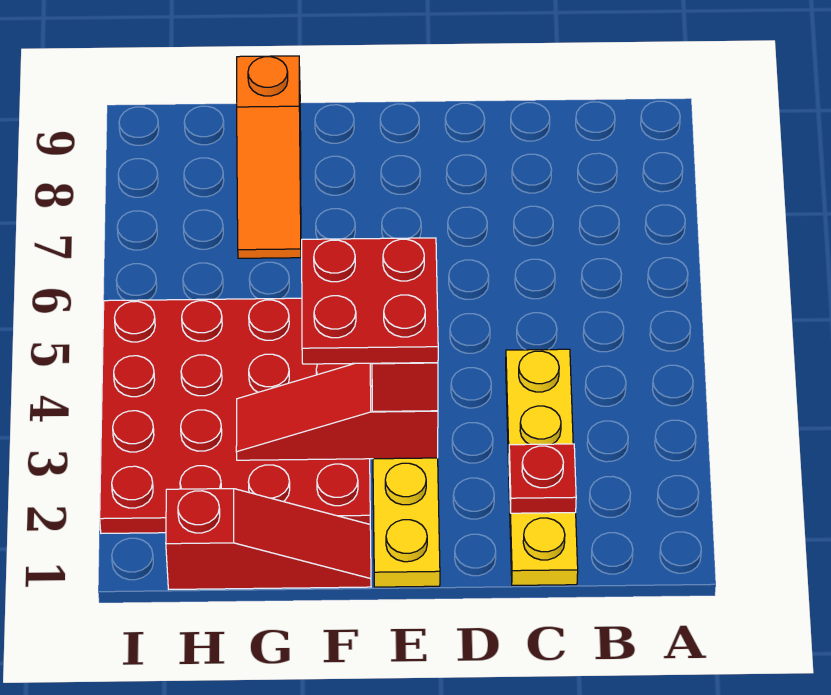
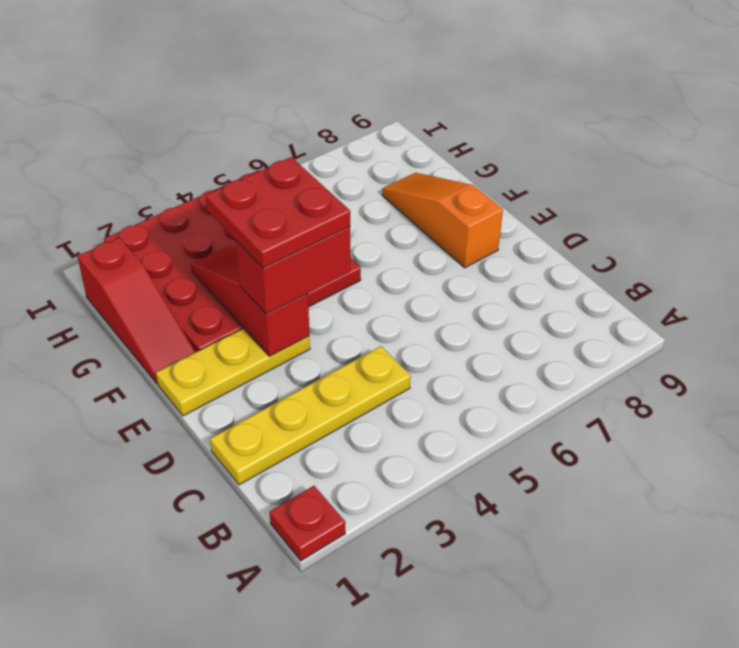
red plate C2 level 2 -> red plate A1 level 1
orange slope G7:G9 level 1 top 9 -> orange slope E8:G8 level 1 top E

